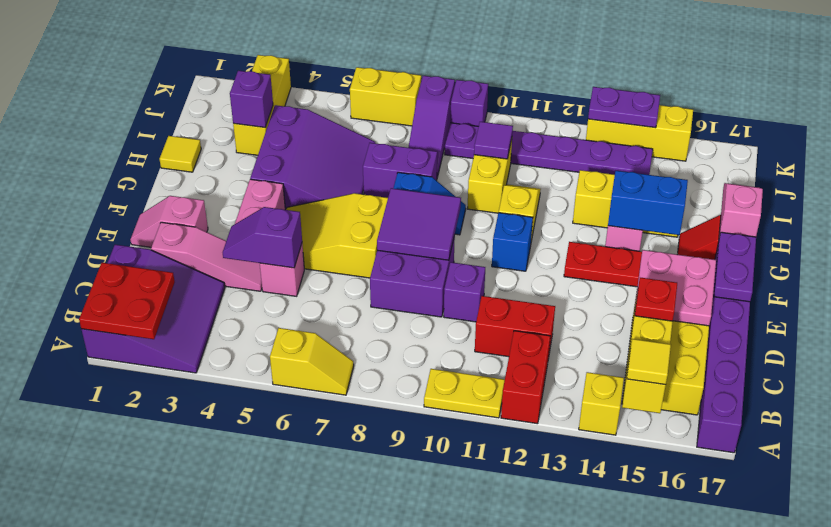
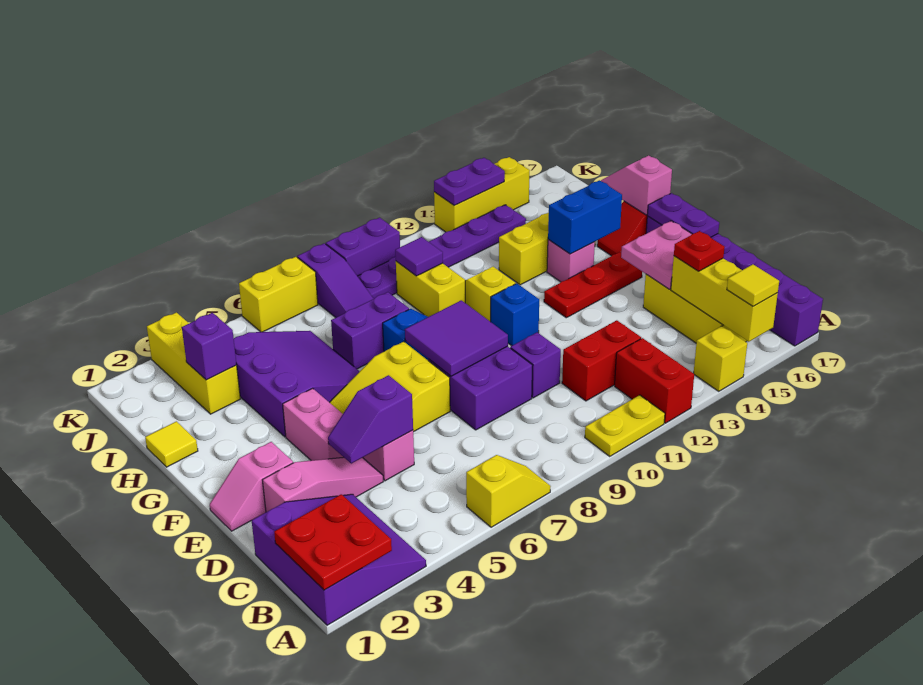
purple brick K9 level 1 -> purple brick K9:K10 level 1

